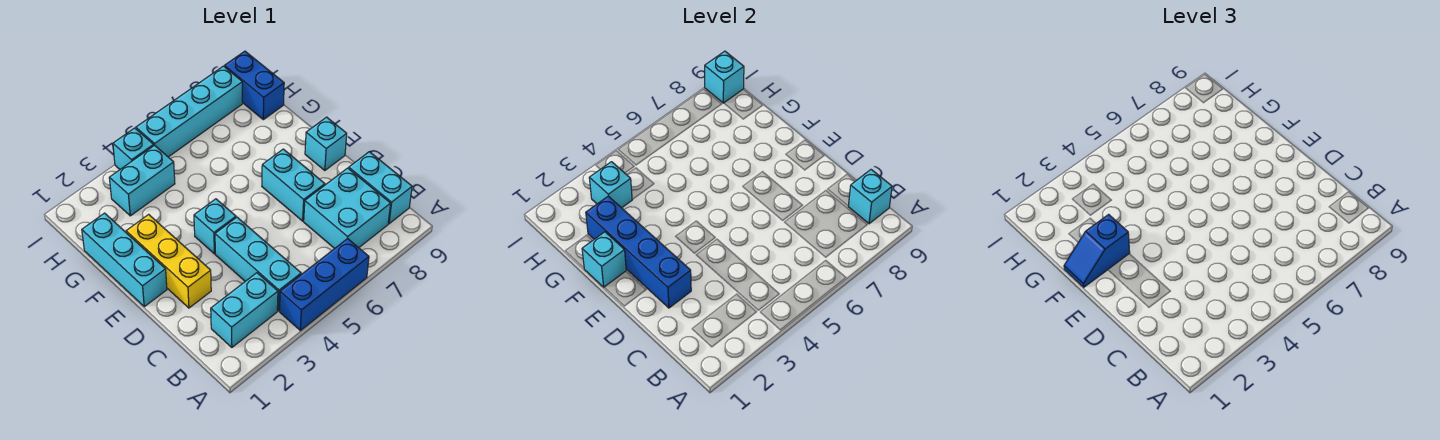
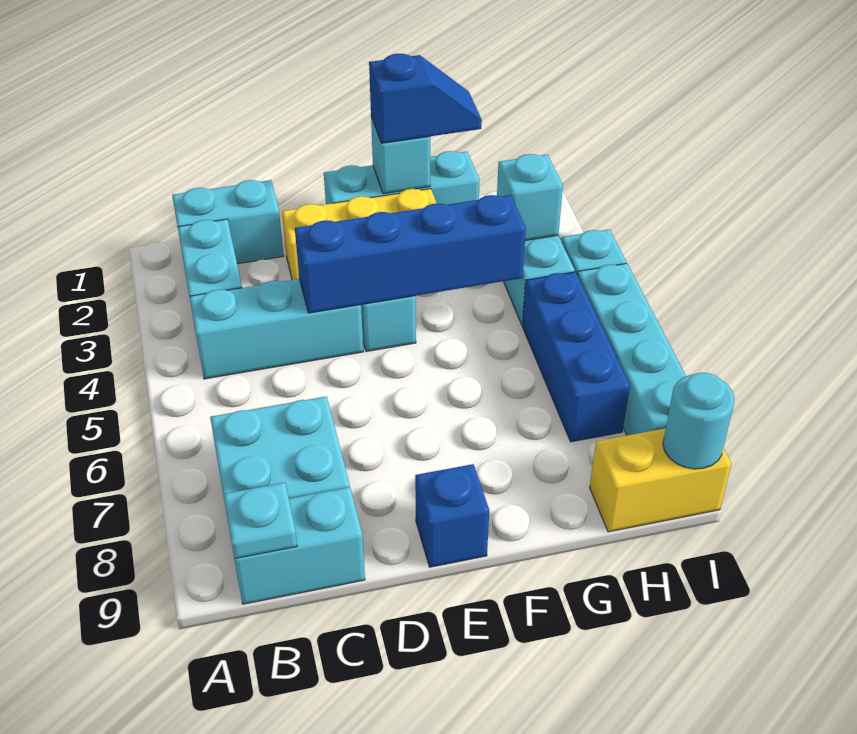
blue brick A4:A6 level 1 -> blue brick H5:H7 level 1
cyan brick B9 level 2 -> cyan plate B9 level 2
blue brick D2:G2 level 2 -> blue brick D4:G4 level 2
cyan brick D7:E7 level 1 -> cyan brick B1:C1 level 1
cyan brick E9 level 1 -> blue brick E9 level 1
blue slope F1:F2 level 3 top 2 -> blue slope F1:G1 level 3 top F
blue brick H9:I9 level 1 -> yellow brick H9:I9 level 1
cyan brick I9 level 2 -> cyan round brick I9 level 2

